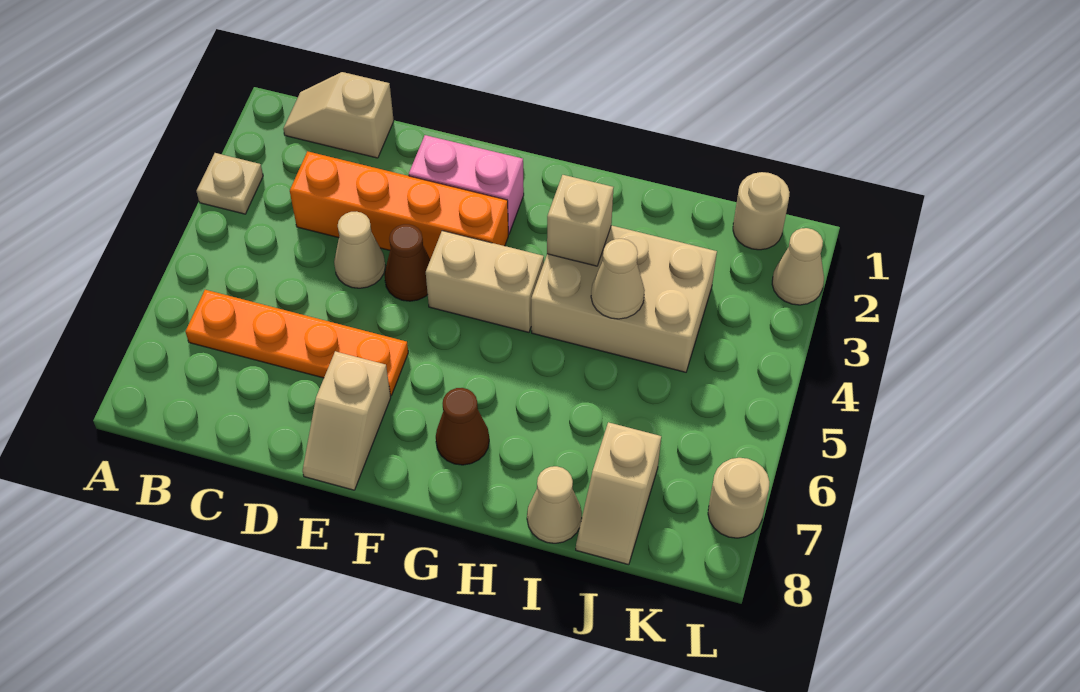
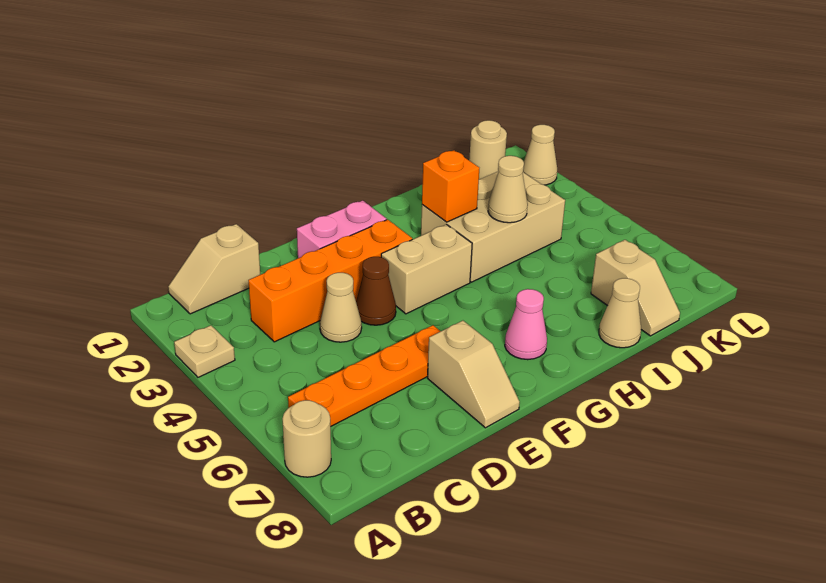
brown cone G7 level 1 -> pink cone G7 level 1
tan brick H3 level 2 -> orange brick H3 level 2
tan round brick L7 level 1 -> tan round brick A7 level 1

